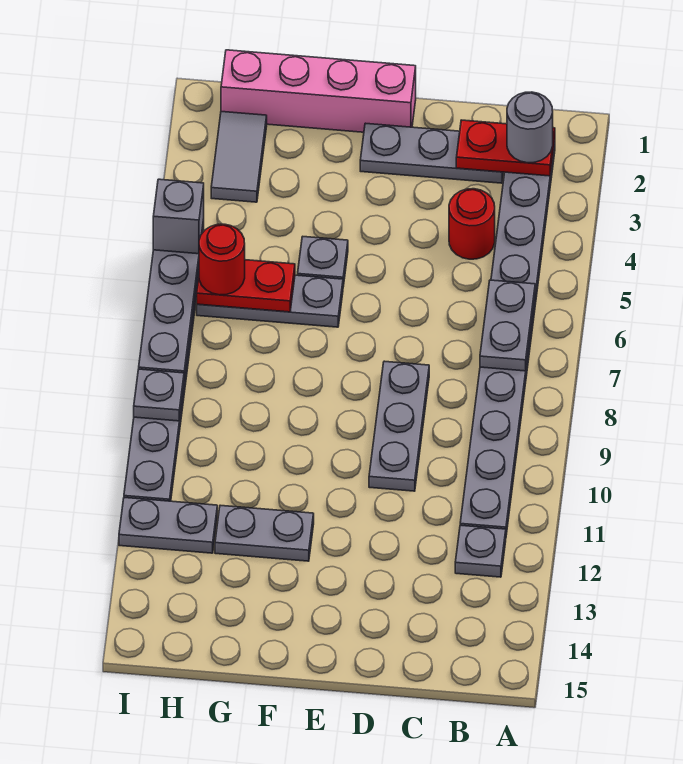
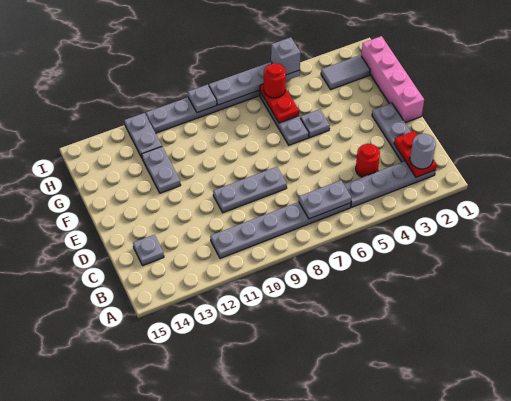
grey plate B12 level 1 -> grey plate C14 level 1

